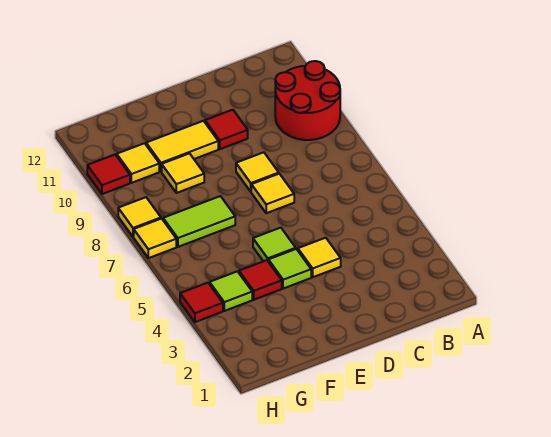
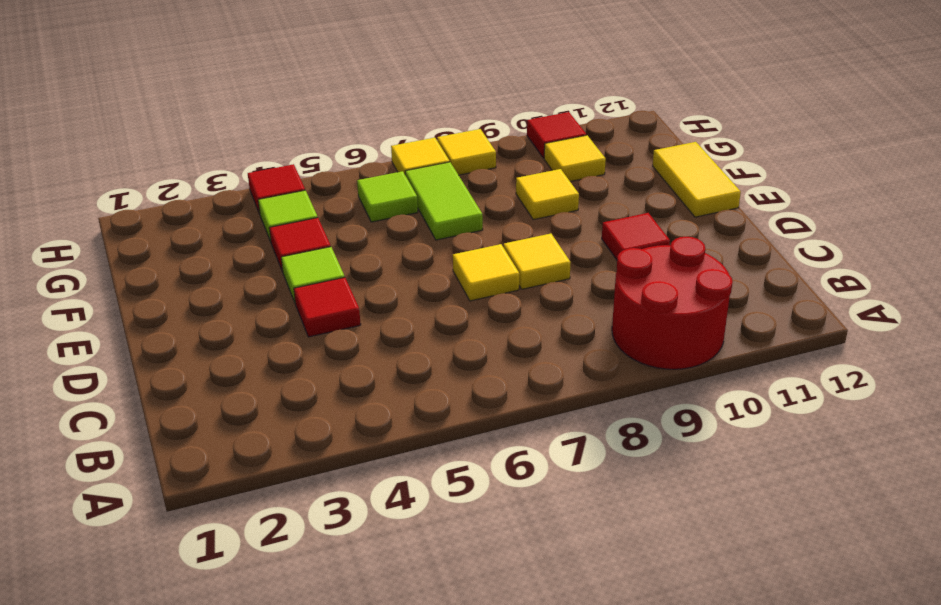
yellow tile D4 level 1 -> red tile D4 level 1
lime tile E5 level 1 -> lime tile G6 level 1
yellow tile E10:F10 level 1 -> yellow tile E12:F12 level 1

